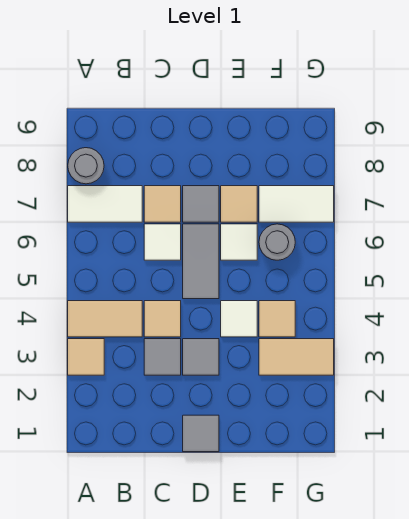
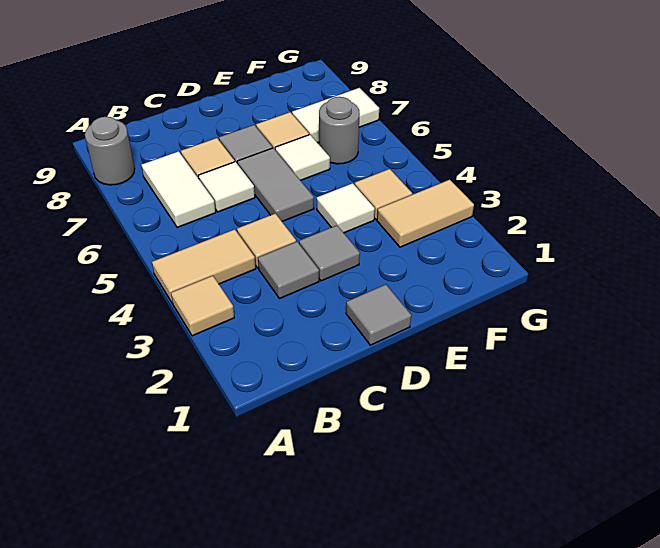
white tile A7:B7 level 1 -> white tile B6:B7 level 1

